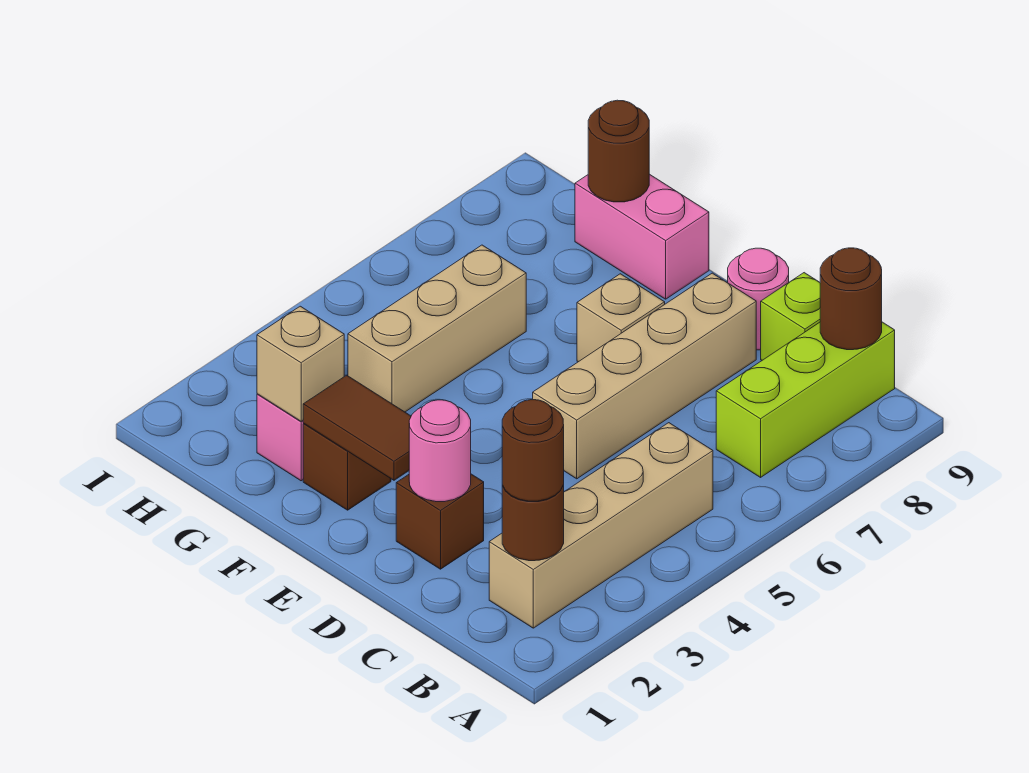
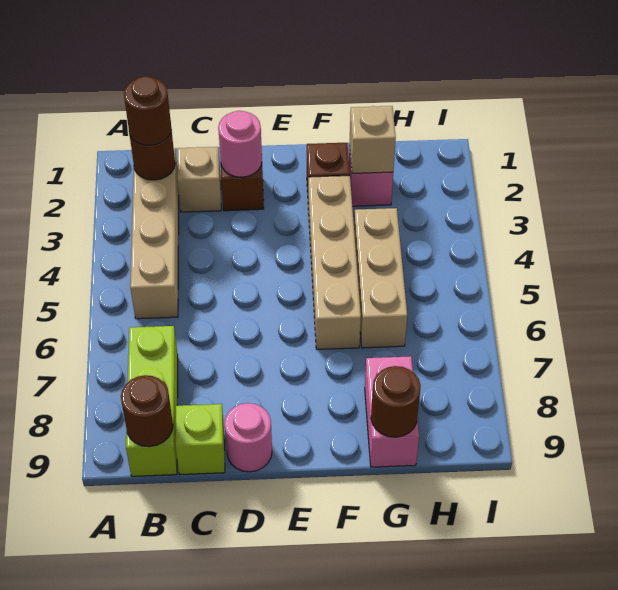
tan brick D5:D8 level 1 -> tan brick F3:F6 level 1
brown tile E2:F2 level 2 -> none
tan brick E7 level 1 -> tan brick C2 level 1
pink brick F9:G9 level 1 -> pink brick G8:G9 level 1

